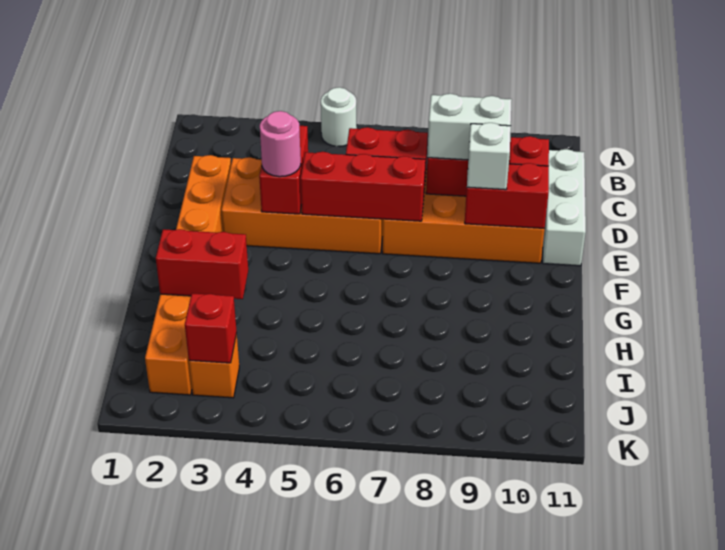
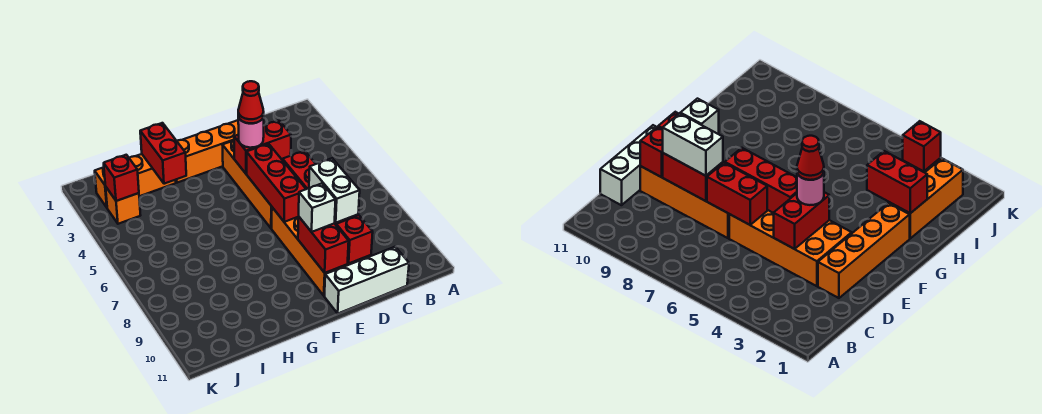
white round brick A5 level 1 -> none
none -> red cone E4 level 4

